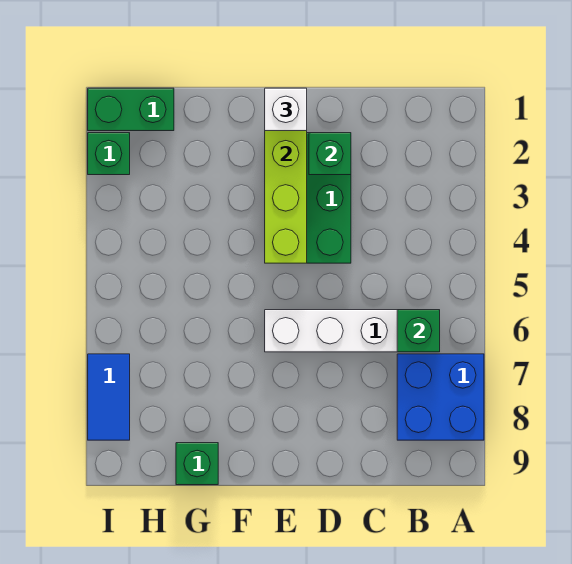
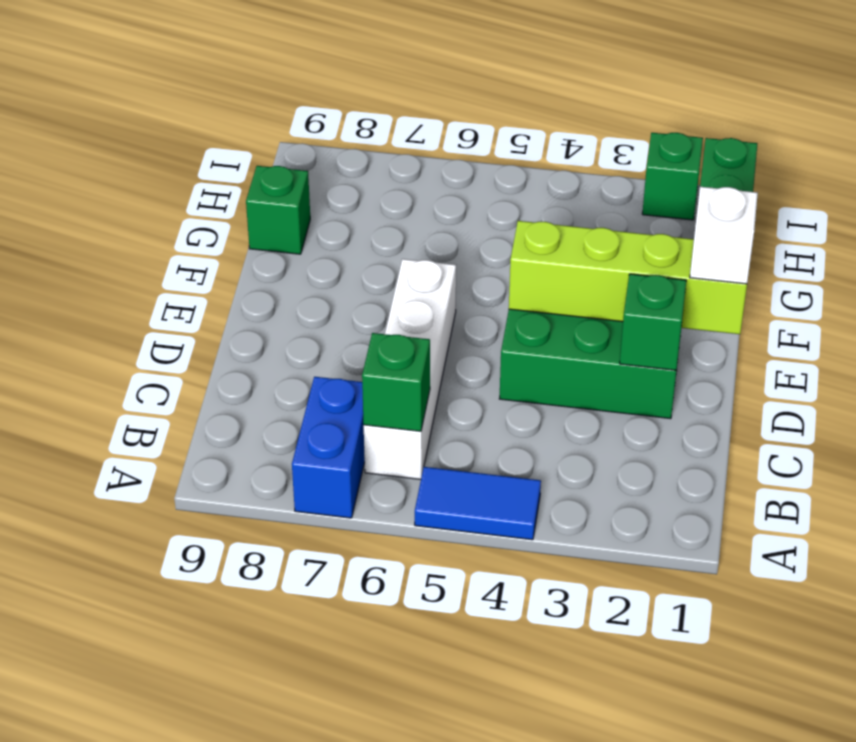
blue brick A7:B8 level 1 -> blue brick A7:B7 level 1
blue tile I7:I8 level 1 -> blue tile A4:A5 level 1

